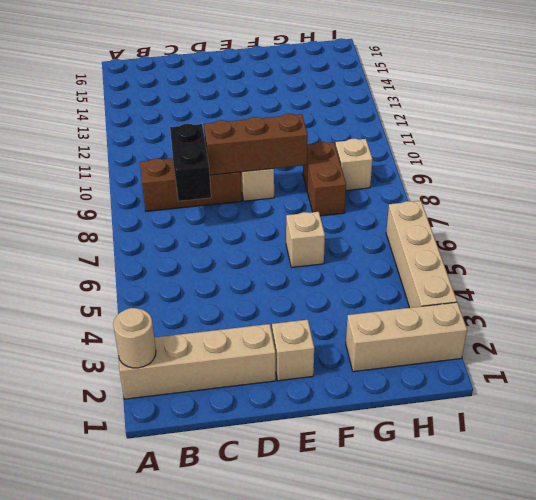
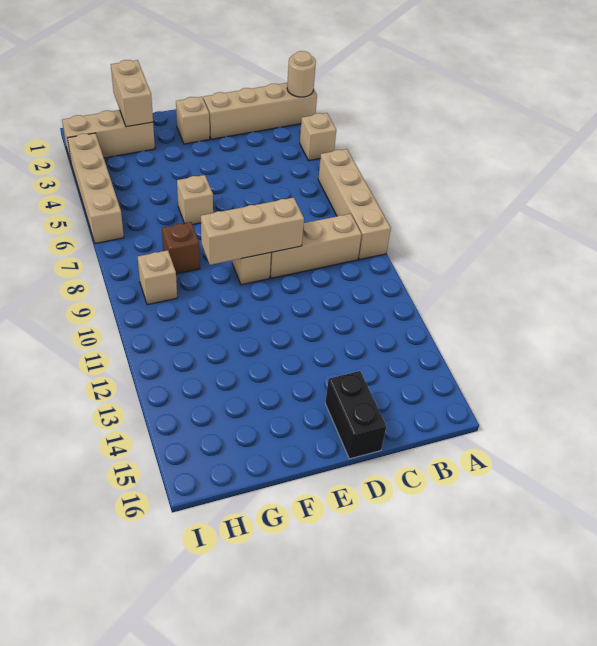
none -> tan brick A4 level 1
none -> tan brick A6:A9 level 1
brown brick B9:D9 level 1 -> tan brick B9:D9 level 1
black brick C8:C9 level 2 -> black brick D15:D16 level 1
brown brick D9:F9 level 2 -> tan brick D9:F9 level 2
none -> tan brick G1:G2 level 2
brown brick G8:G9 level 1 -> brown brick G8 level 1

